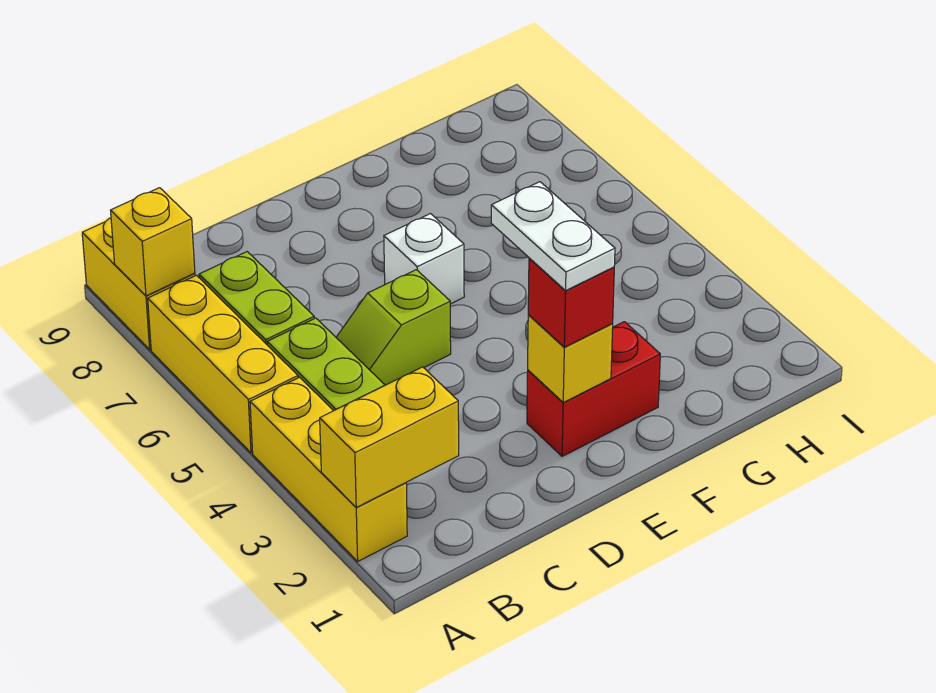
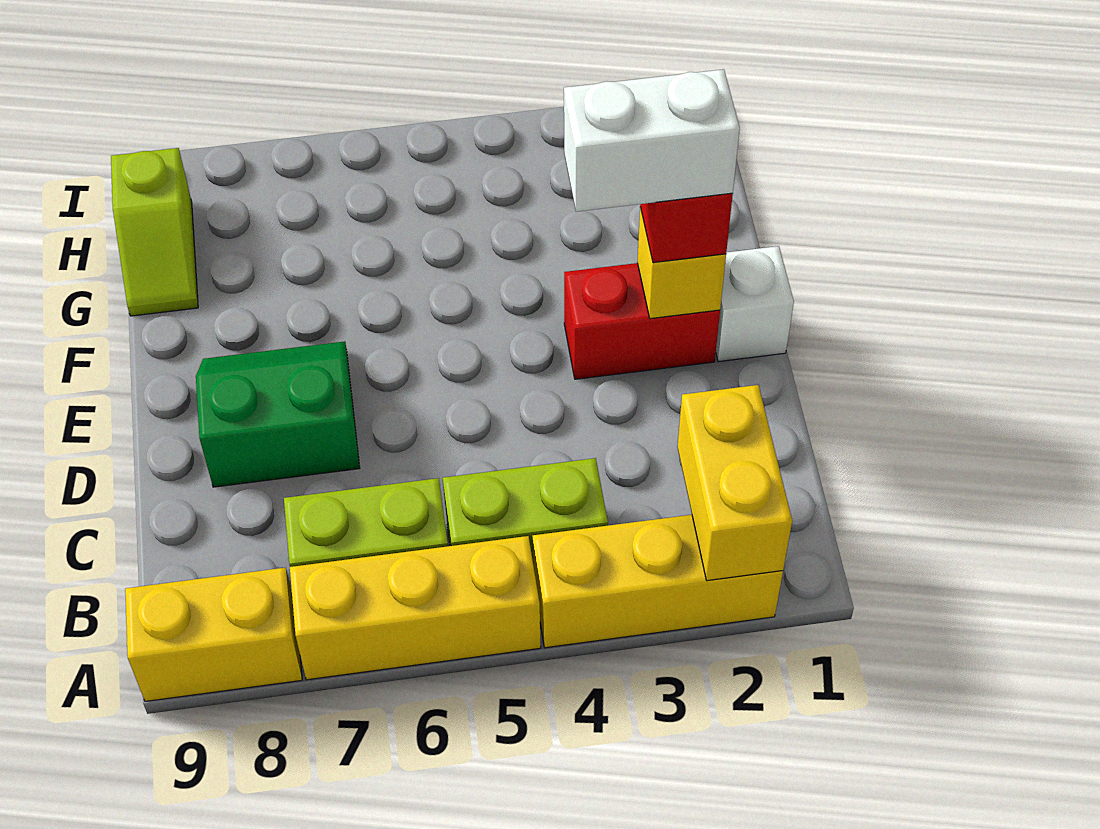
yellow brick A8 level 2 -> none
lime slope C5:D5 level 1 top D -> lime slope G9:H9 level 1 top H
none -> green slope D7:E8 level 1 top D
red brick E2:F2 level 1 -> red brick E2:E3 level 1
white plate E2:E3 level 4 -> white brick E2:E3 level 4
white brick E6 level 1 -> white brick E1 level 1

